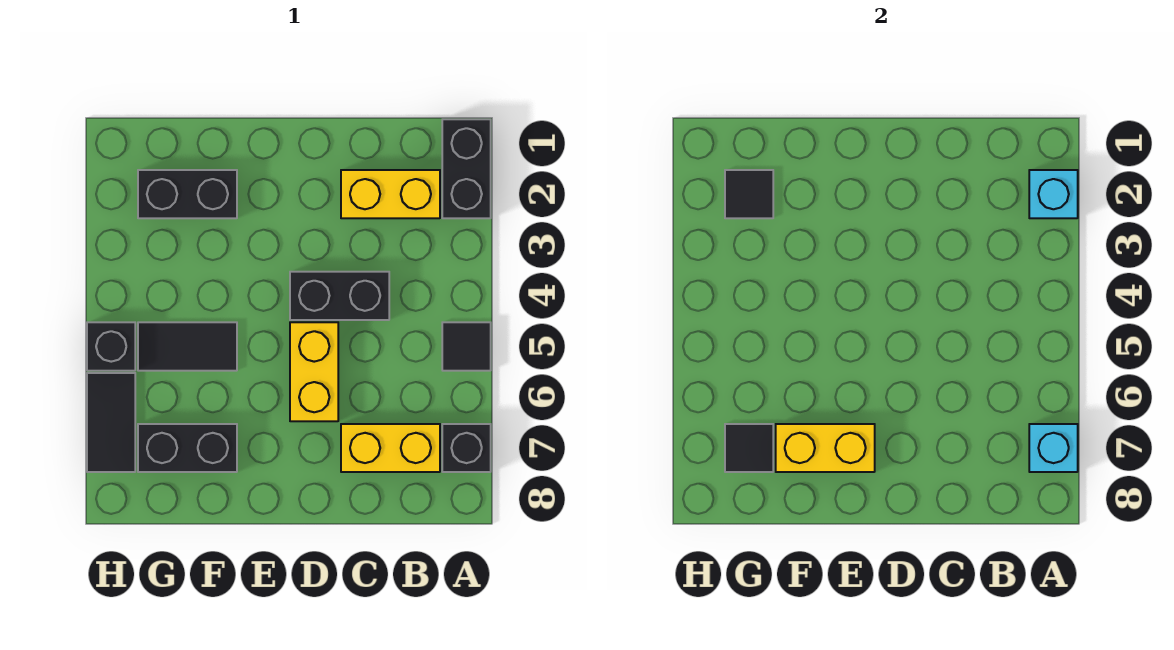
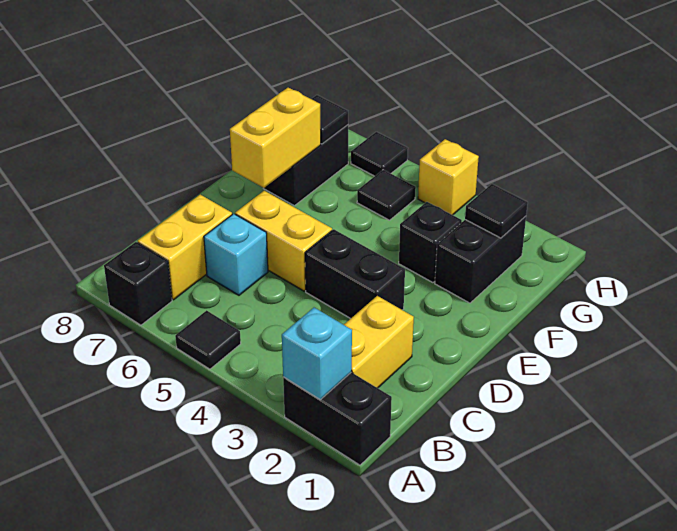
cyan brick A7 level 2 -> cyan brick C6 level 1
black brick C4:D4 level 1 -> black brick D3:D4 level 1
black tile F5:G5 level 1 -> black tile G5 level 1
none -> yellow brick H4 level 1
black brick H5 level 1 -> black brick F3 level 1
black tile H6:H7 level 1 -> black tile H6 level 1

